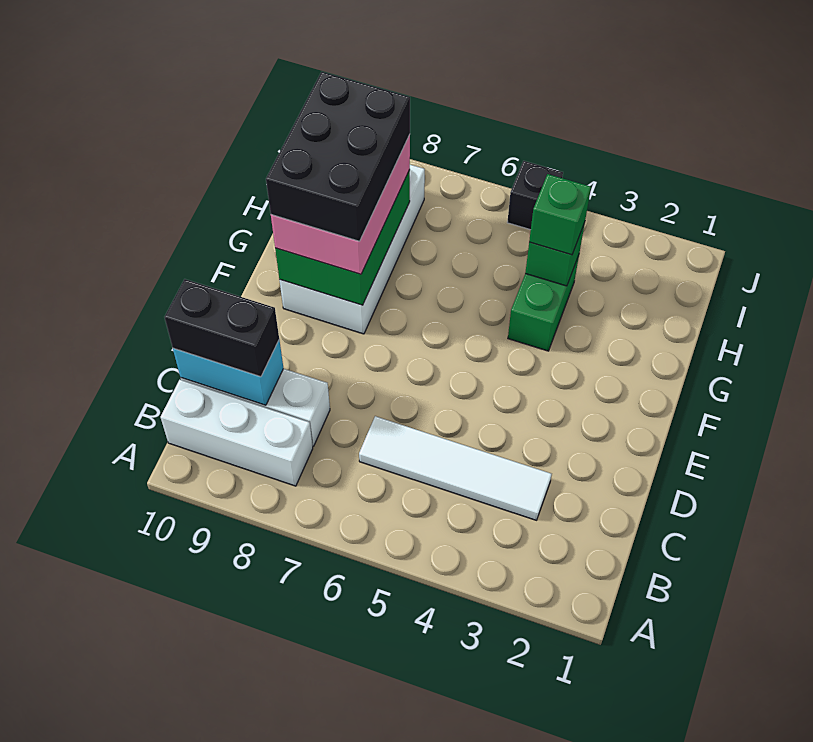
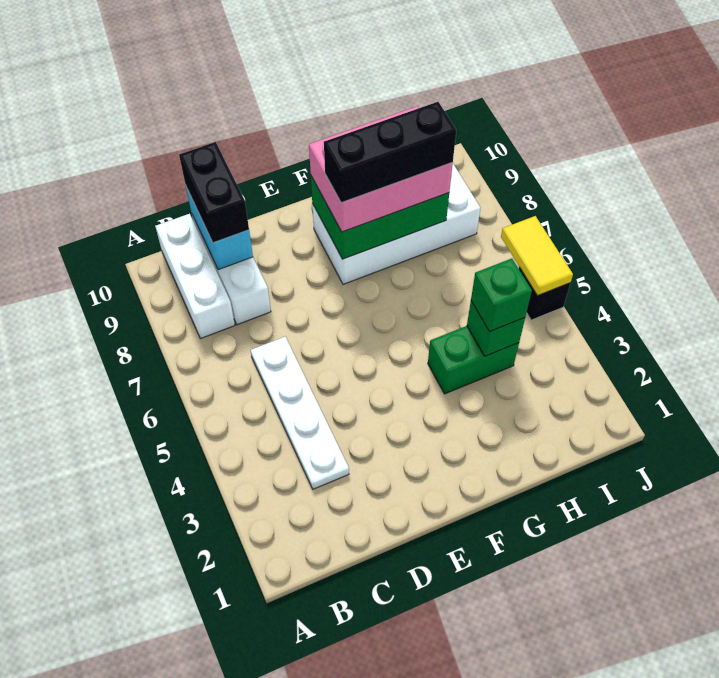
white tile C3:C6 level 1 -> white plate C3:C6 level 1
black brick F8:H9 level 4 -> black brick F8:H8 level 4
none -> yellow tile J5:J6 level 2

